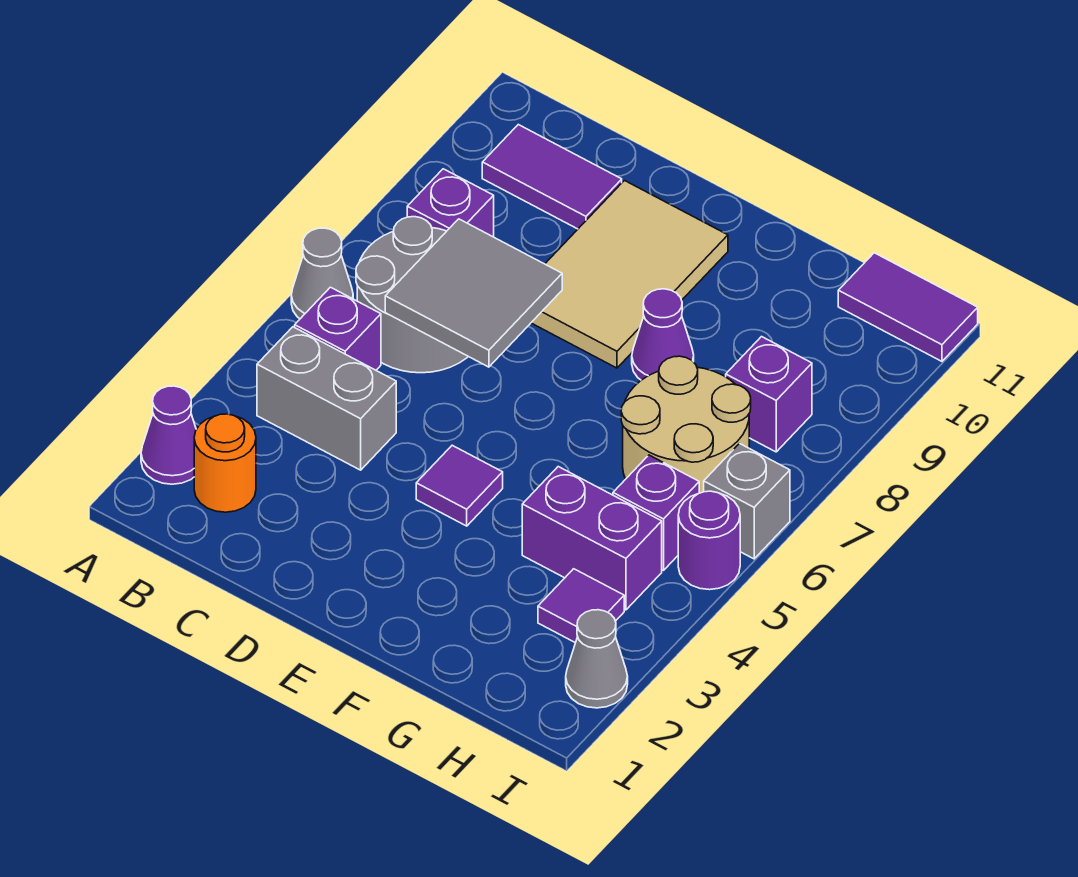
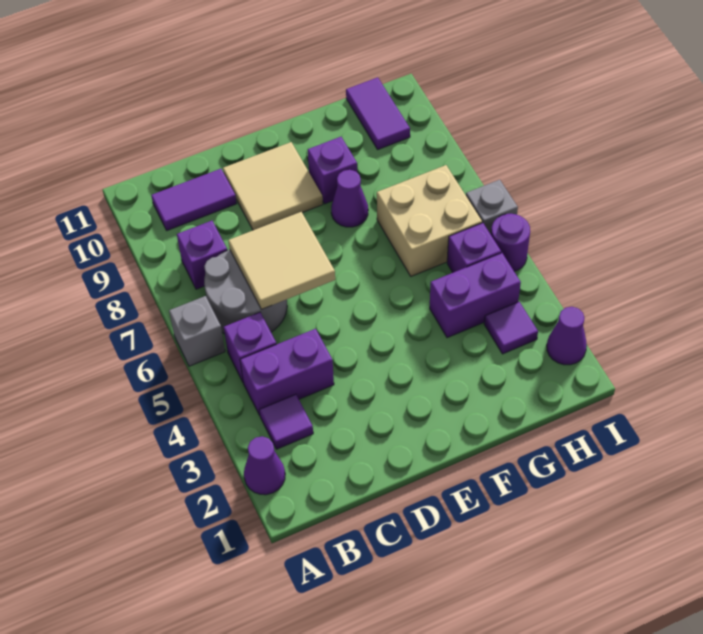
grey cone A6 level 1 -> grey brick A6 level 1
orange round brick B2 level 1 -> none
grey brick B4:C4 level 1 -> purple brick B4:C4 level 1
grey tile C6:D7 level 2 -> tan tile C6:D7 level 2
tan tile D8:E10 level 1 -> tan tile D9:E10 level 1
purple tile E4 level 1 -> purple tile B3 level 1
tan round brick G6:H7 level 1 -> tan brick G6:H7 level 1
purple brick H8 level 1 -> purple brick F9 level 1
purple tile H11:I11 level 1 -> purple tile H10:H11 level 1
grey cone I2 level 1 -> purple cone I2 level 1

